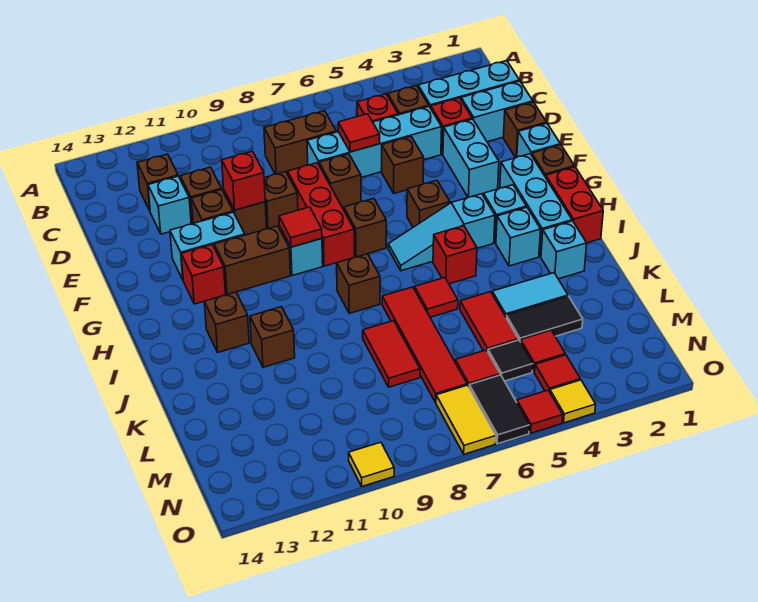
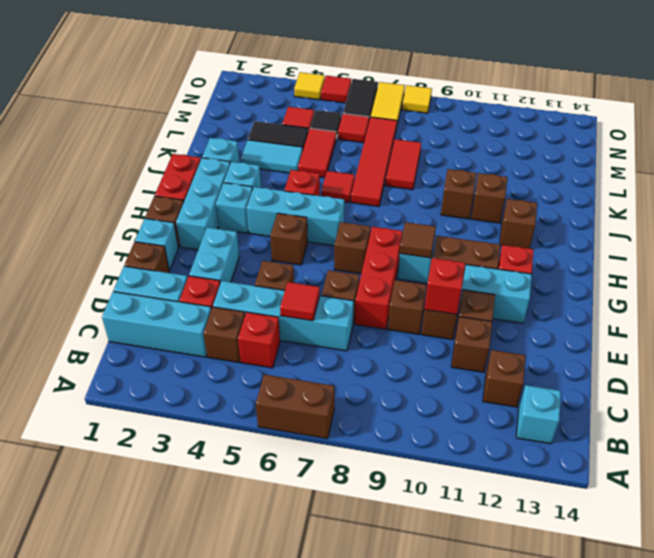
brown brick C7:C8 level 1 -> brown brick A6:A7 level 1
cyan brick D12 level 1 -> cyan brick B13 level 1
red tile G9 level 2 -> brown tile G9 level 2
cyan slope H4:H6 level 1 top 4 -> cyan brick H4:H6 level 1
brown brick I8 level 1 -> brown brick J10 level 1
red tile N4 level 1 -> none
yellow tile O10 level 1 -> yellow tile O8 level 1

